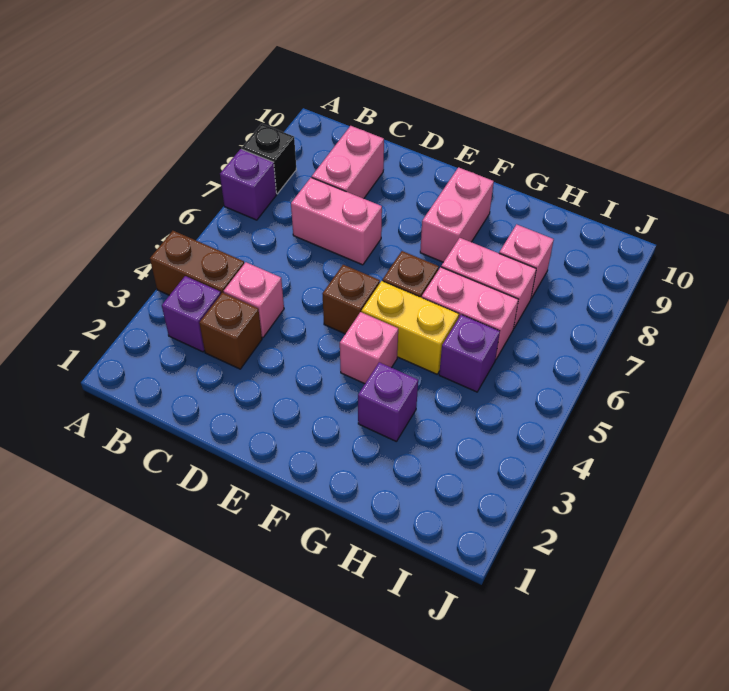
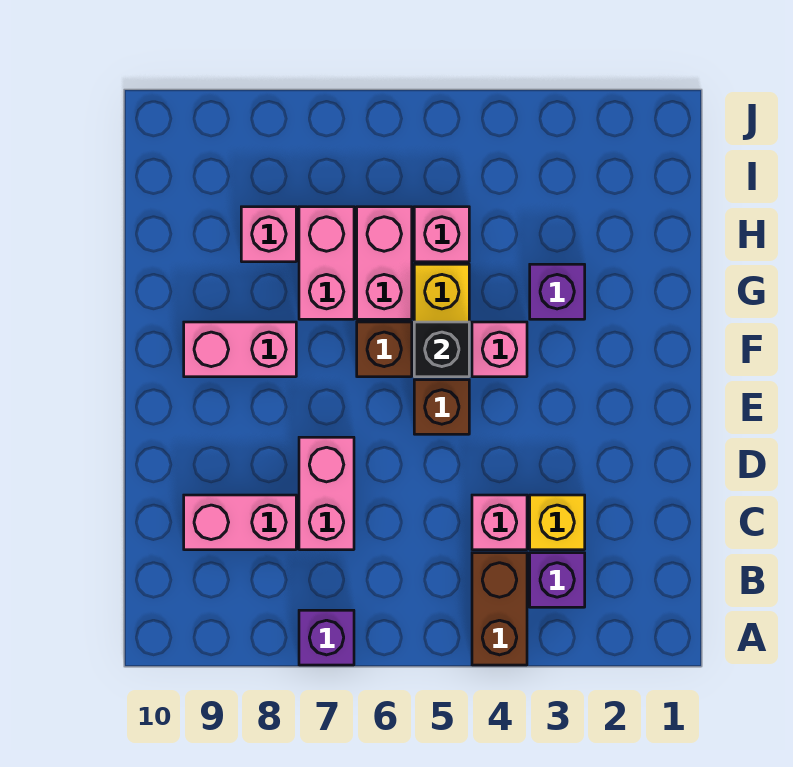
black brick A8 level 1 -> black brick F5 level 2
brown brick C3 level 1 -> yellow brick C3 level 1
purple brick H5 level 1 -> pink brick H5 level 1

